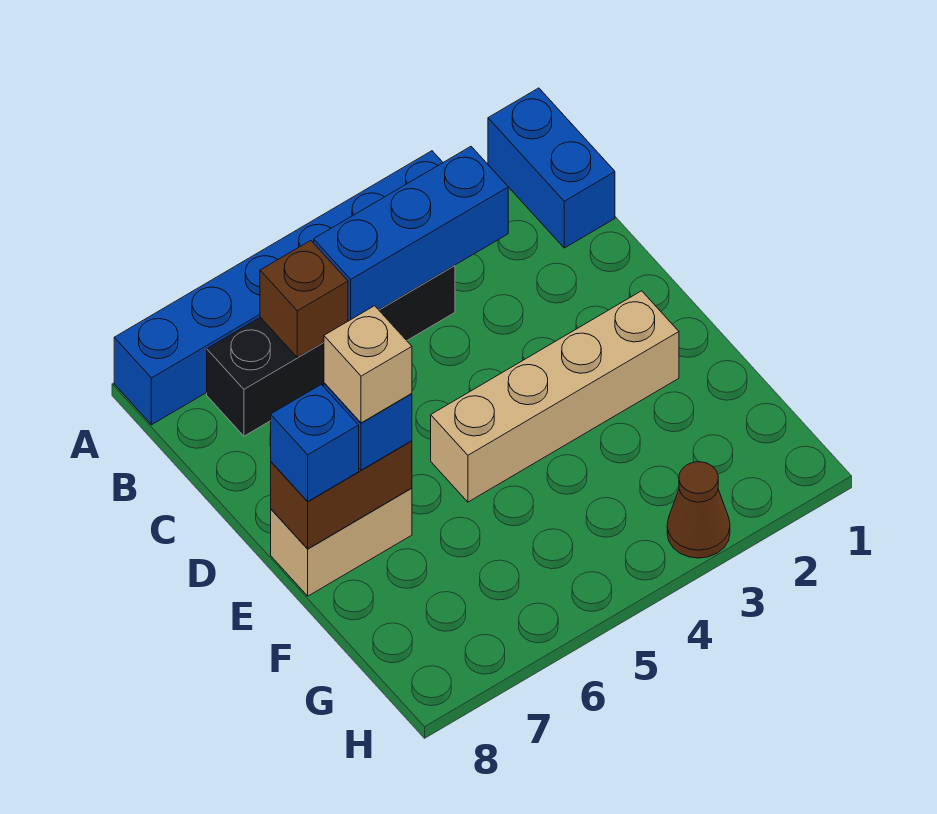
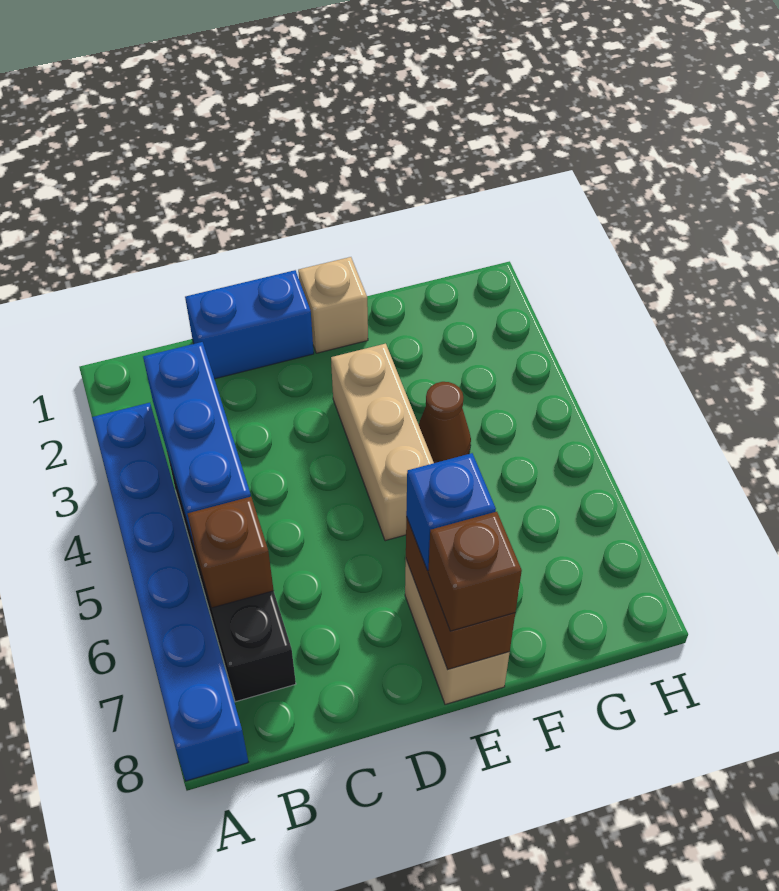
blue brick A1:B1 level 1 -> blue brick C1:D1 level 1
tan brick E2:E5 level 1 -> tan brick E3:E5 level 1
tan brick E7 level 4 -> tan brick E1 level 1
blue brick E8 level 3 -> brown brick E8 level 3
brown cone H3 level 1 -> brown cone F4 level 1

